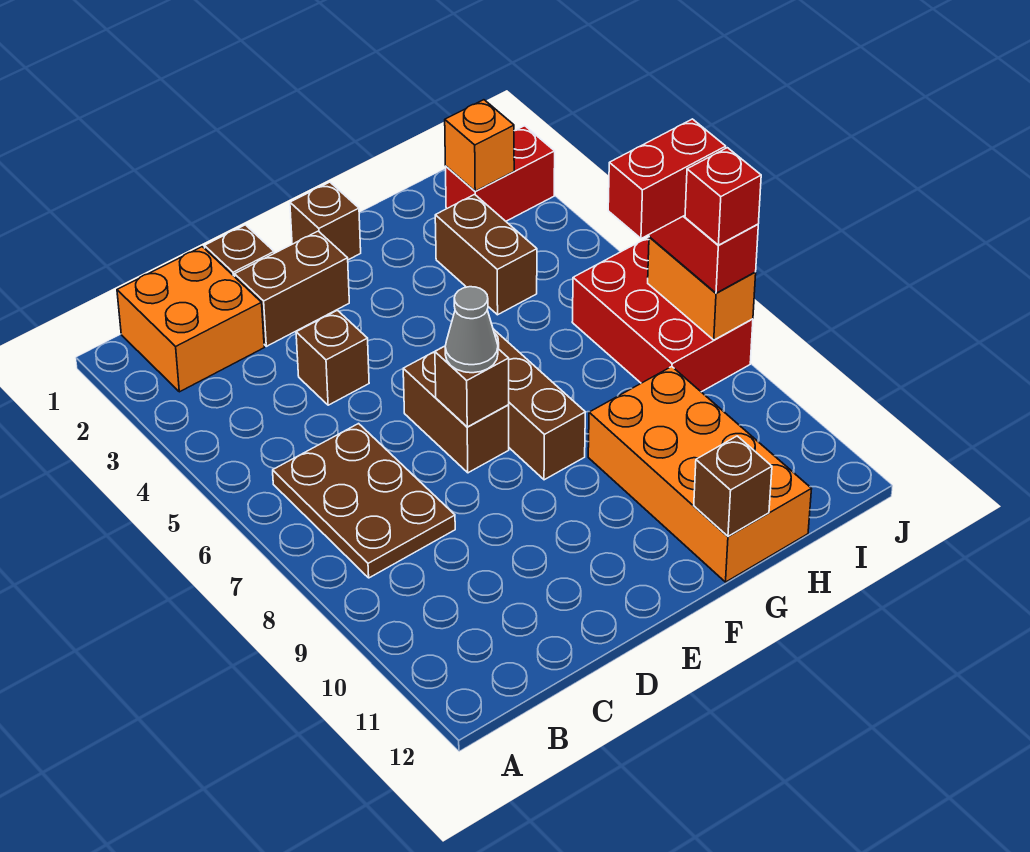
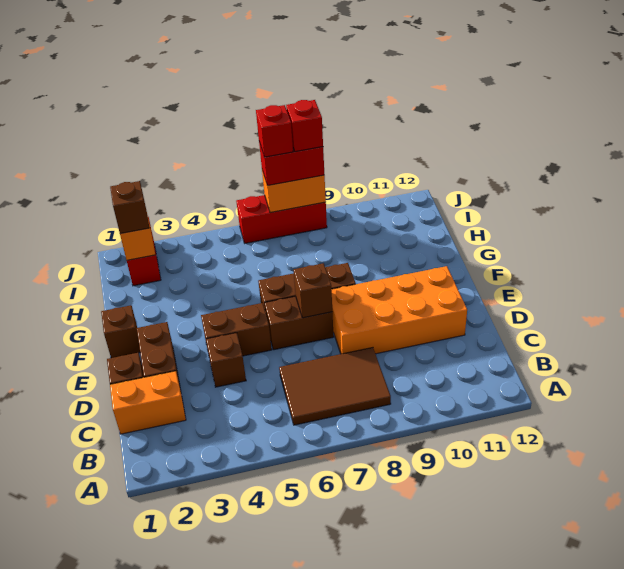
orange brick B1:C2 level 1 -> orange brick C1:C2 level 1
brown plate B6:C8 level 1 -> brown tile B6:C8 level 1
grey cone E7 level 3 -> none
orange brick G9:H12 level 1 -> orange brick D8:E11 level 1
brown brick G12 level 2 -> brown brick I2 level 3
brown brick H3:H4 level 1 -> brown brick E4:E5 level 1
red brick I6:J8 level 1 -> red brick J6:J8 level 1
red brick I7:J7 level 4 -> red brick J7 level 4

